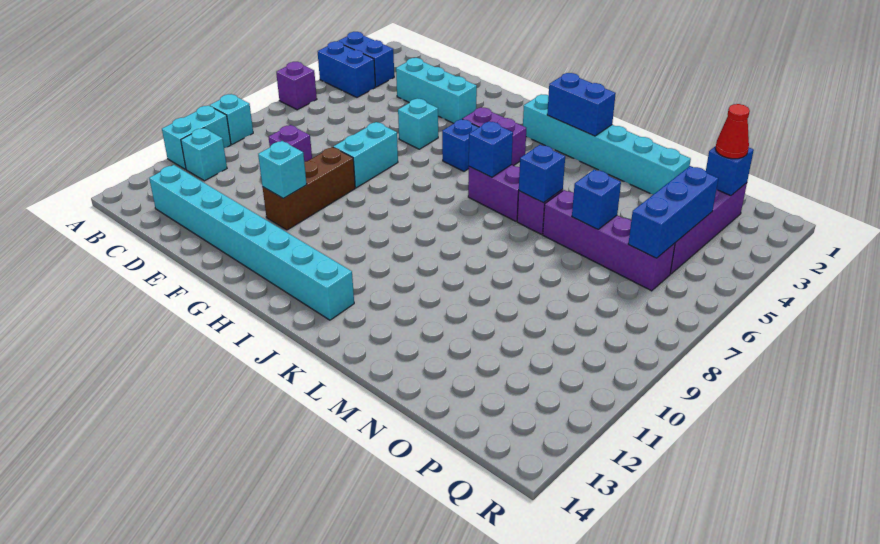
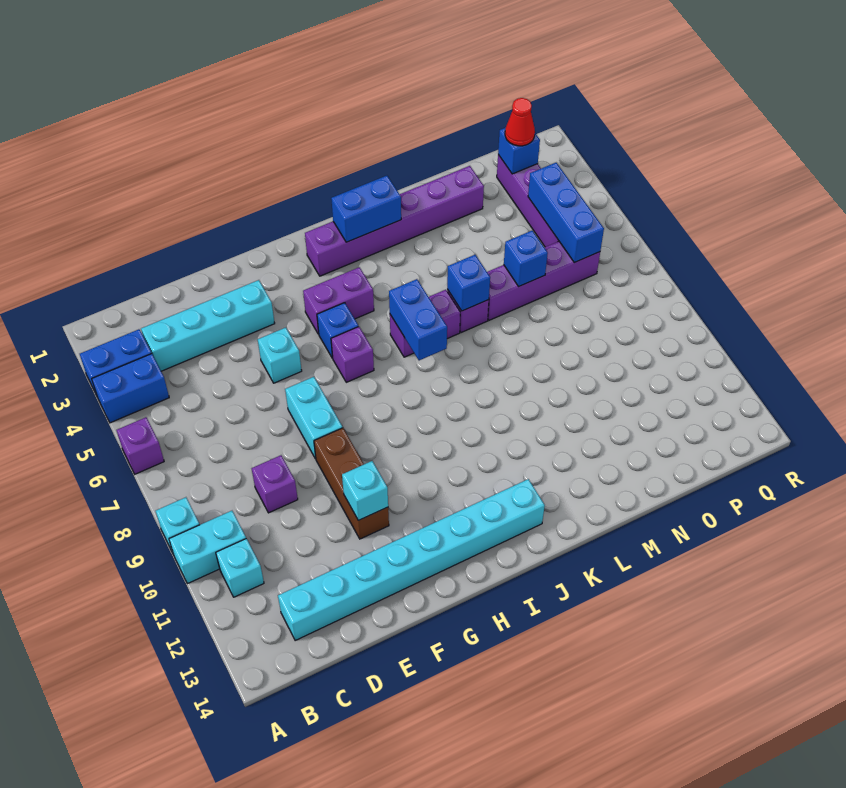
cyan brick A10:A11 level 1 -> cyan brick A10:B10 level 1
cyan brick D3:F3 level 1 -> cyan brick C3:F3 level 1
none -> purple brick H6 level 1
cyan brick I2:N2 level 1 -> purple brick I2:N2 level 1
blue brick J6 level 2 -> blue brick J6:J7 level 2

